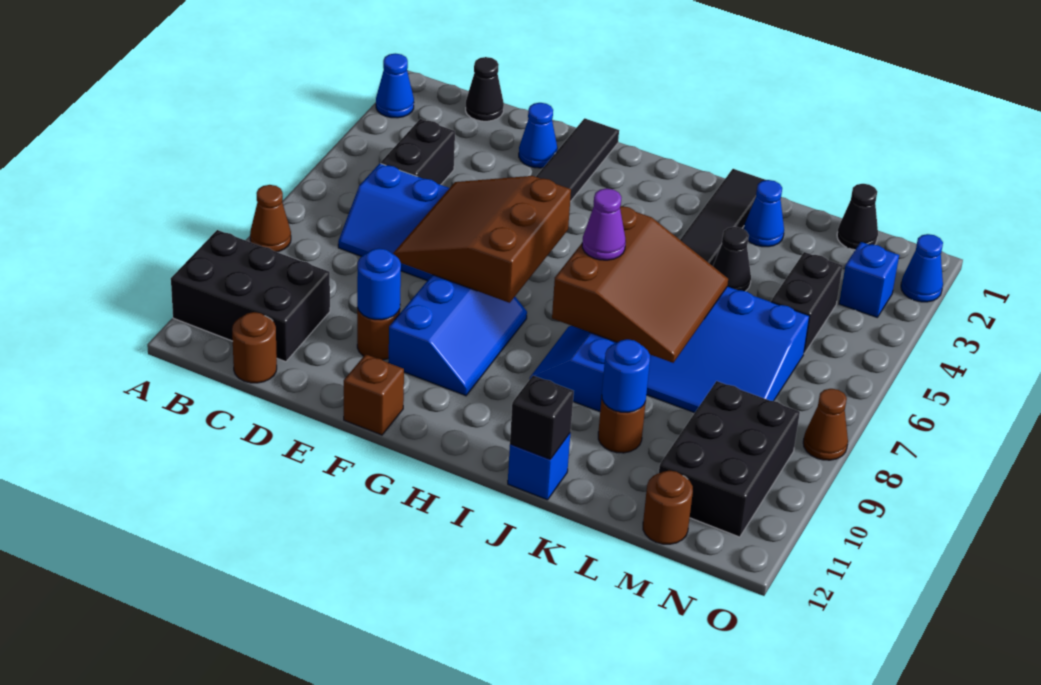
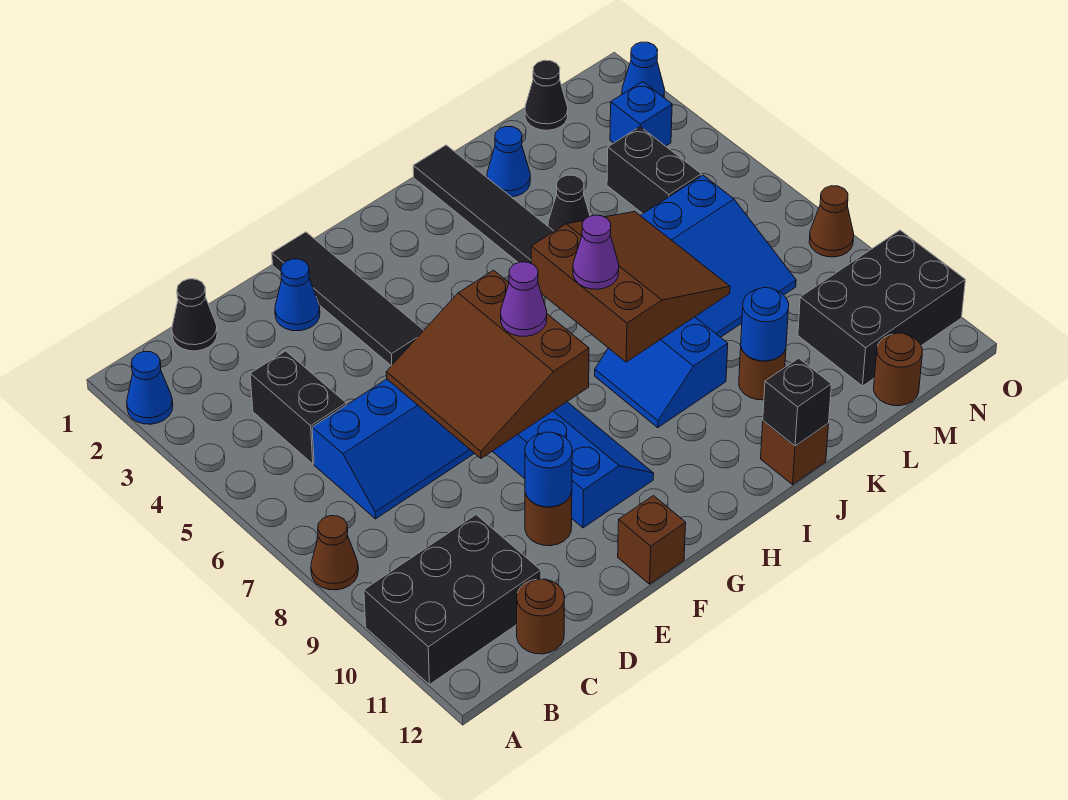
none -> purple cone G7 level 3
blue brick J12 level 1 -> brown brick J12 level 1
black brick M9:N11 level 1 -> black brick M10:O11 level 1

